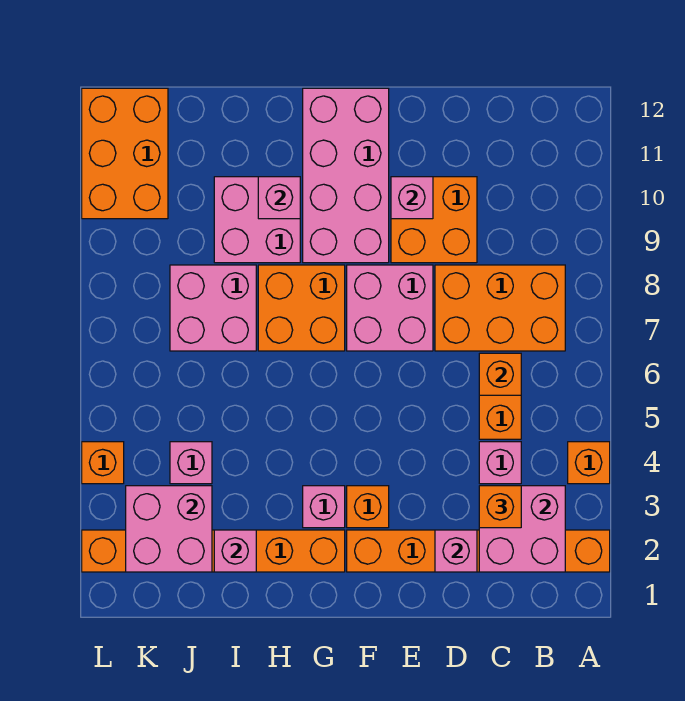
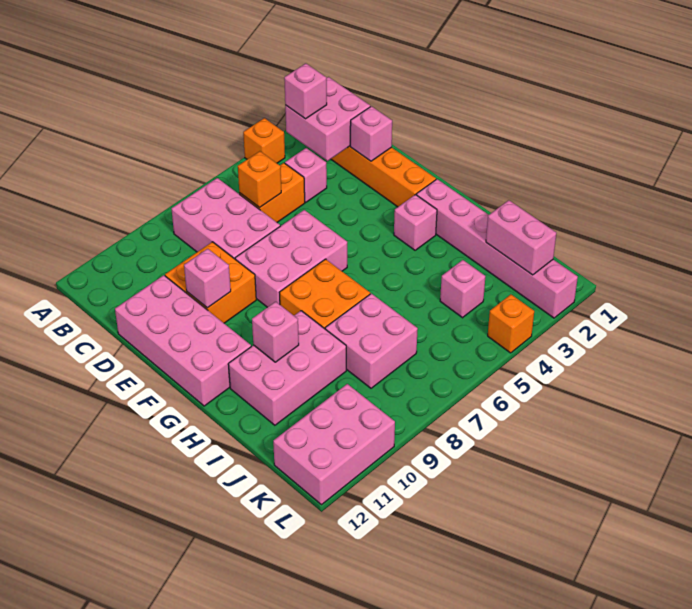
orange brick B7:D8 level 1 -> pink brick B7:D8 level 1
orange brick C3 level 3 -> none
pink brick E7:F8 level 1 -> pink brick E6:F8 level 1
orange brick F3 level 1 -> none
pink brick F9:G12 level 1 -> pink brick D11:G12 level 1
orange brick G2:L2 level 1 -> pink brick G2:L2 level 1
pink brick H9:I10 level 1 -> pink brick H9:I11 level 1
pink brick I2 level 2 -> pink brick B3 level 3
pink brick J2:K3 level 2 -> pink brick J2:K2 level 2
orange brick K10:L12 level 1 -> pink brick K10:L12 level 1

